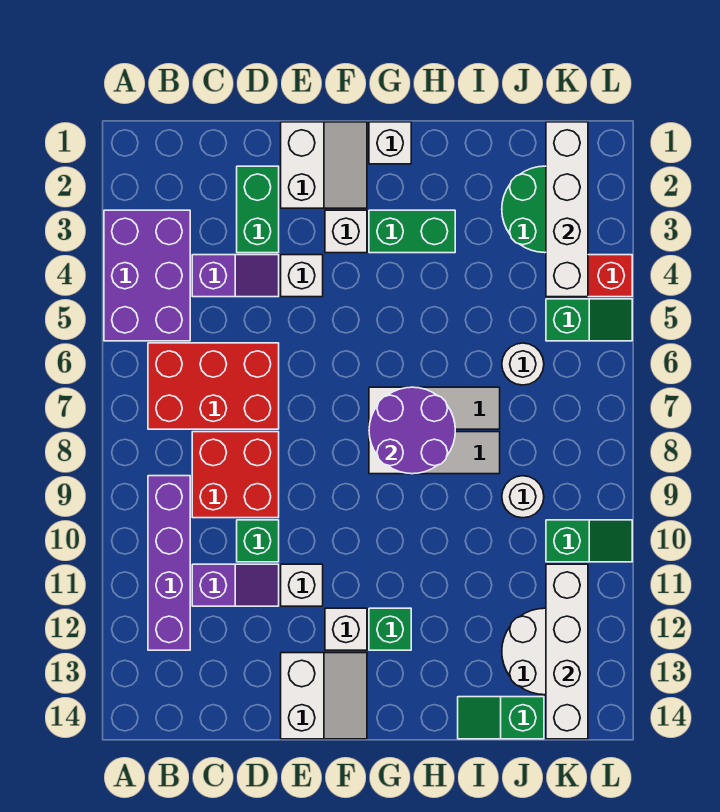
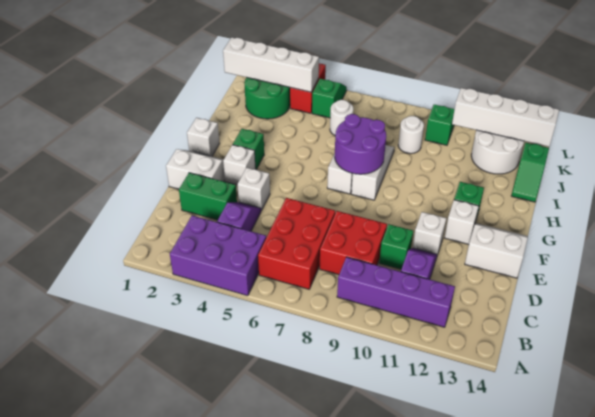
green brick G3:H3 level 1 -> green brick G3 level 1

